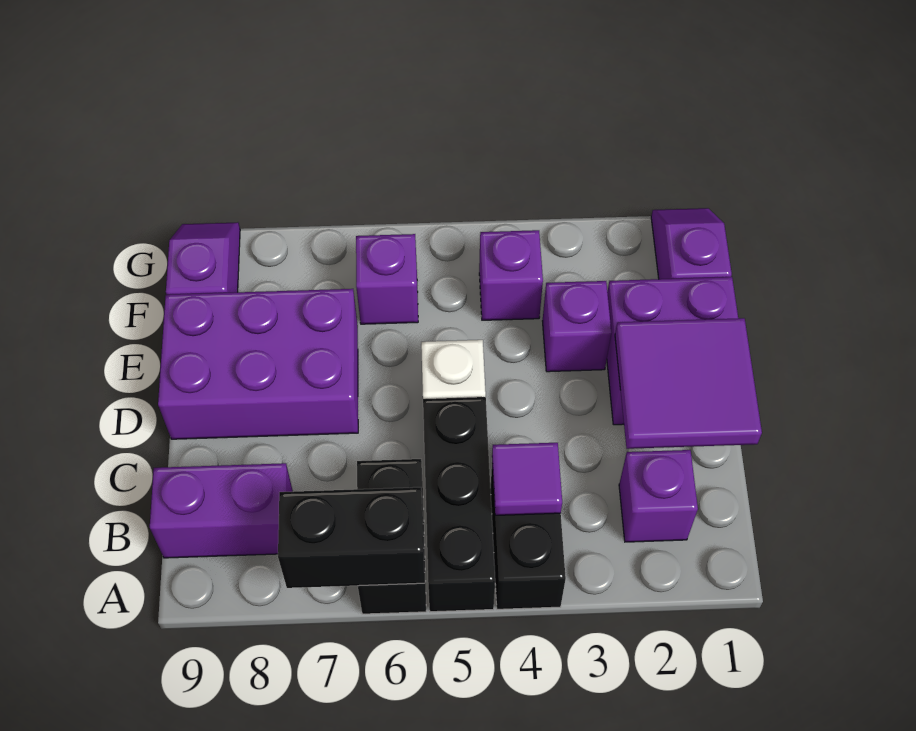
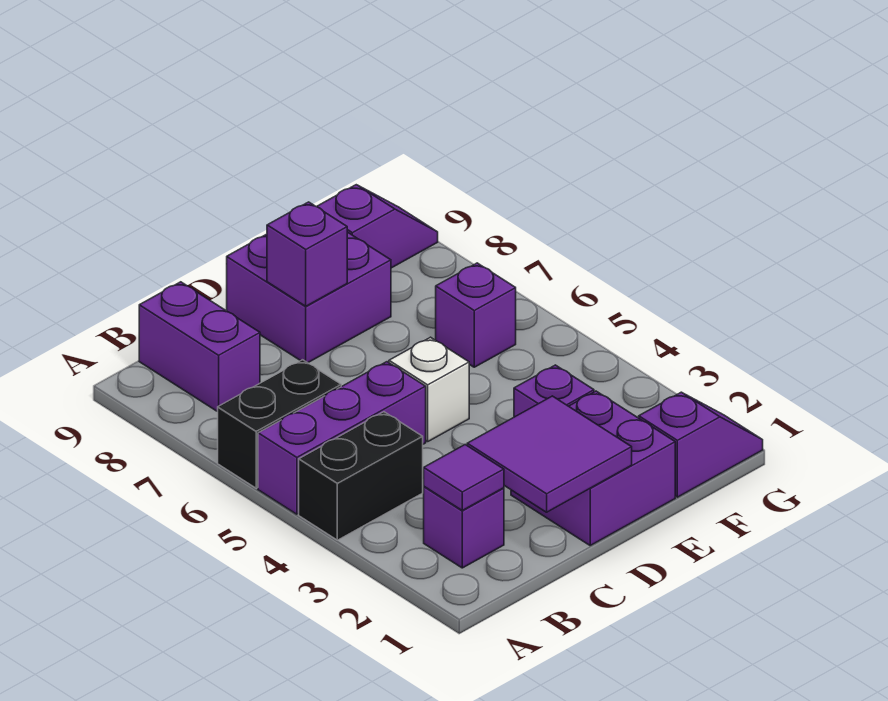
black brick A5:C5 level 1 -> purple brick A5:C5 level 1
black brick A6:A7 level 2 -> none
purple tile B4 level 2 -> purple tile B2 level 2
purple brick D7:E9 level 1 -> purple brick D8:E9 level 1
purple brick F4 level 1 -> purple brick D8 level 2

